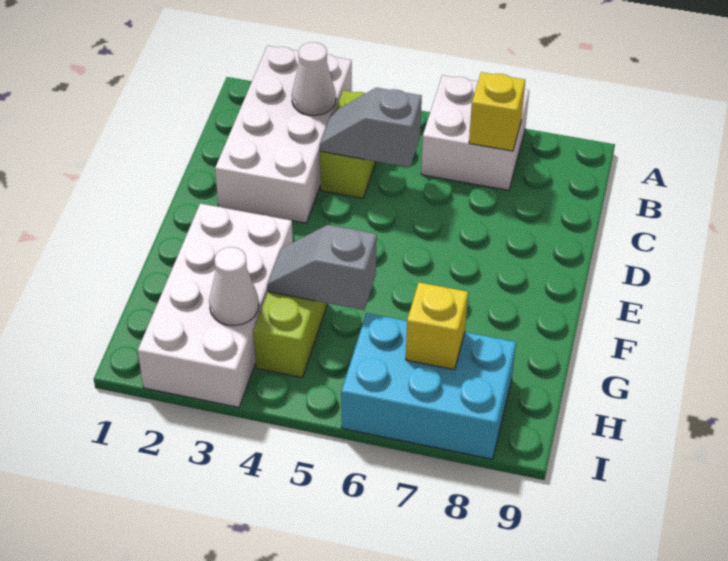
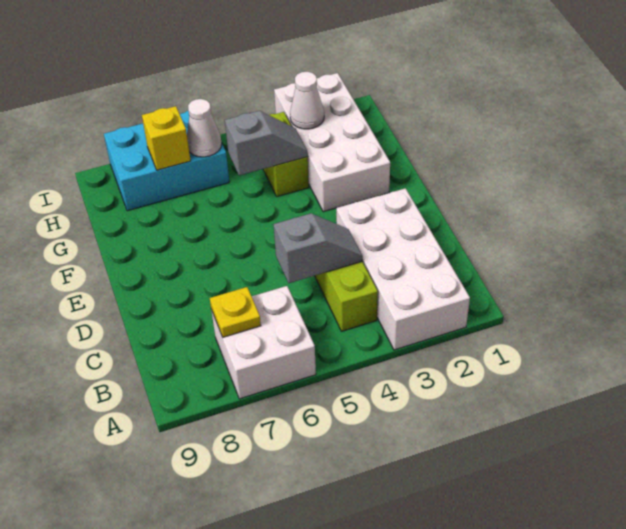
white cone B3 level 2 -> white cone H6 level 2
yellow brick B7 level 2 -> yellow plate B7 level 2

